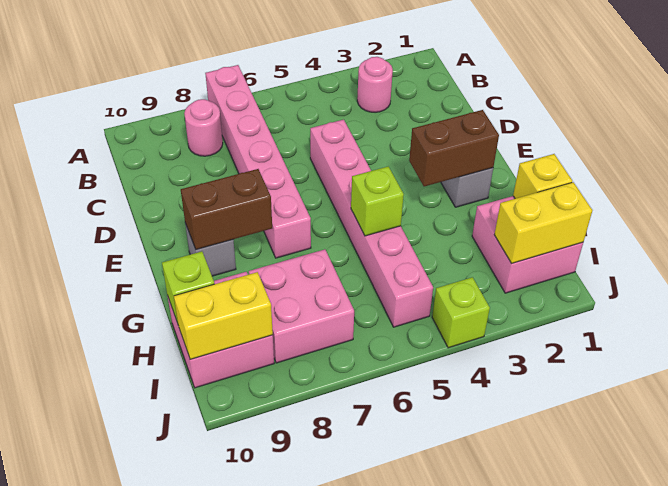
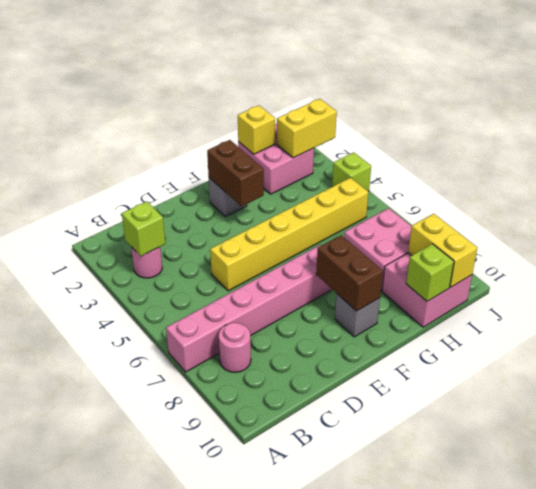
pink brick D5:I5 level 1 -> yellow brick D5:I5 level 1
lime brick G5 level 2 -> lime brick B3 level 2
yellow brick I1:I2 level 2 -> yellow brick I2:J2 level 2

